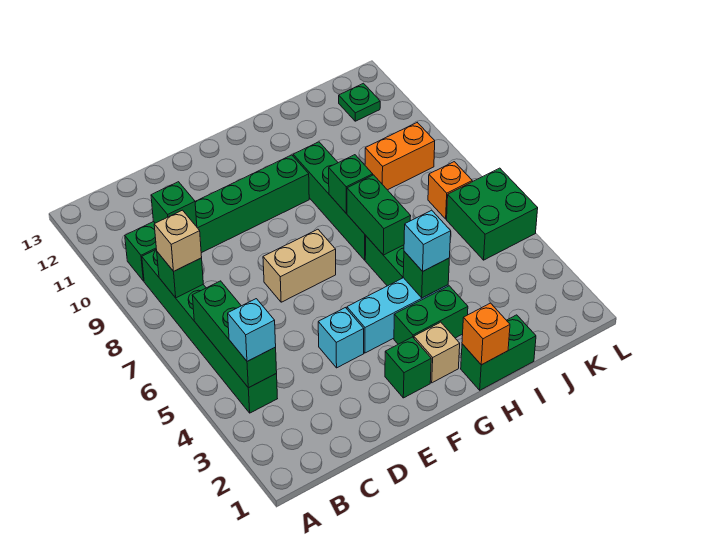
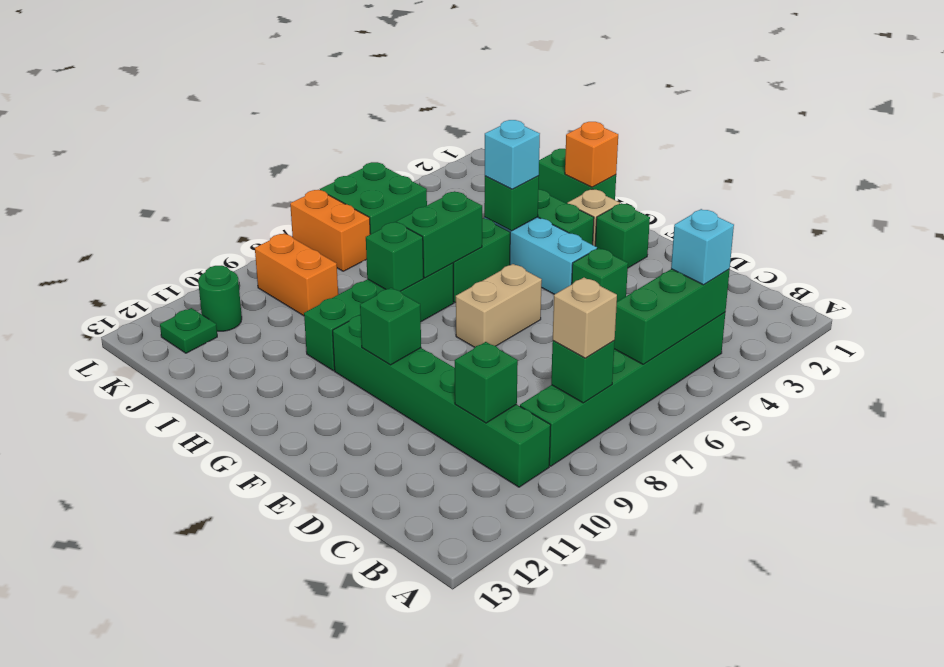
cyan brick E4 level 1 -> green brick E4 level 1
tan brick E7:F7 level 1 -> tan brick F6:F7 level 1
none -> green brick F10 level 2
orange brick K7 level 1 -> orange brick K7:L7 level 1
none -> green round brick K11 level 1

